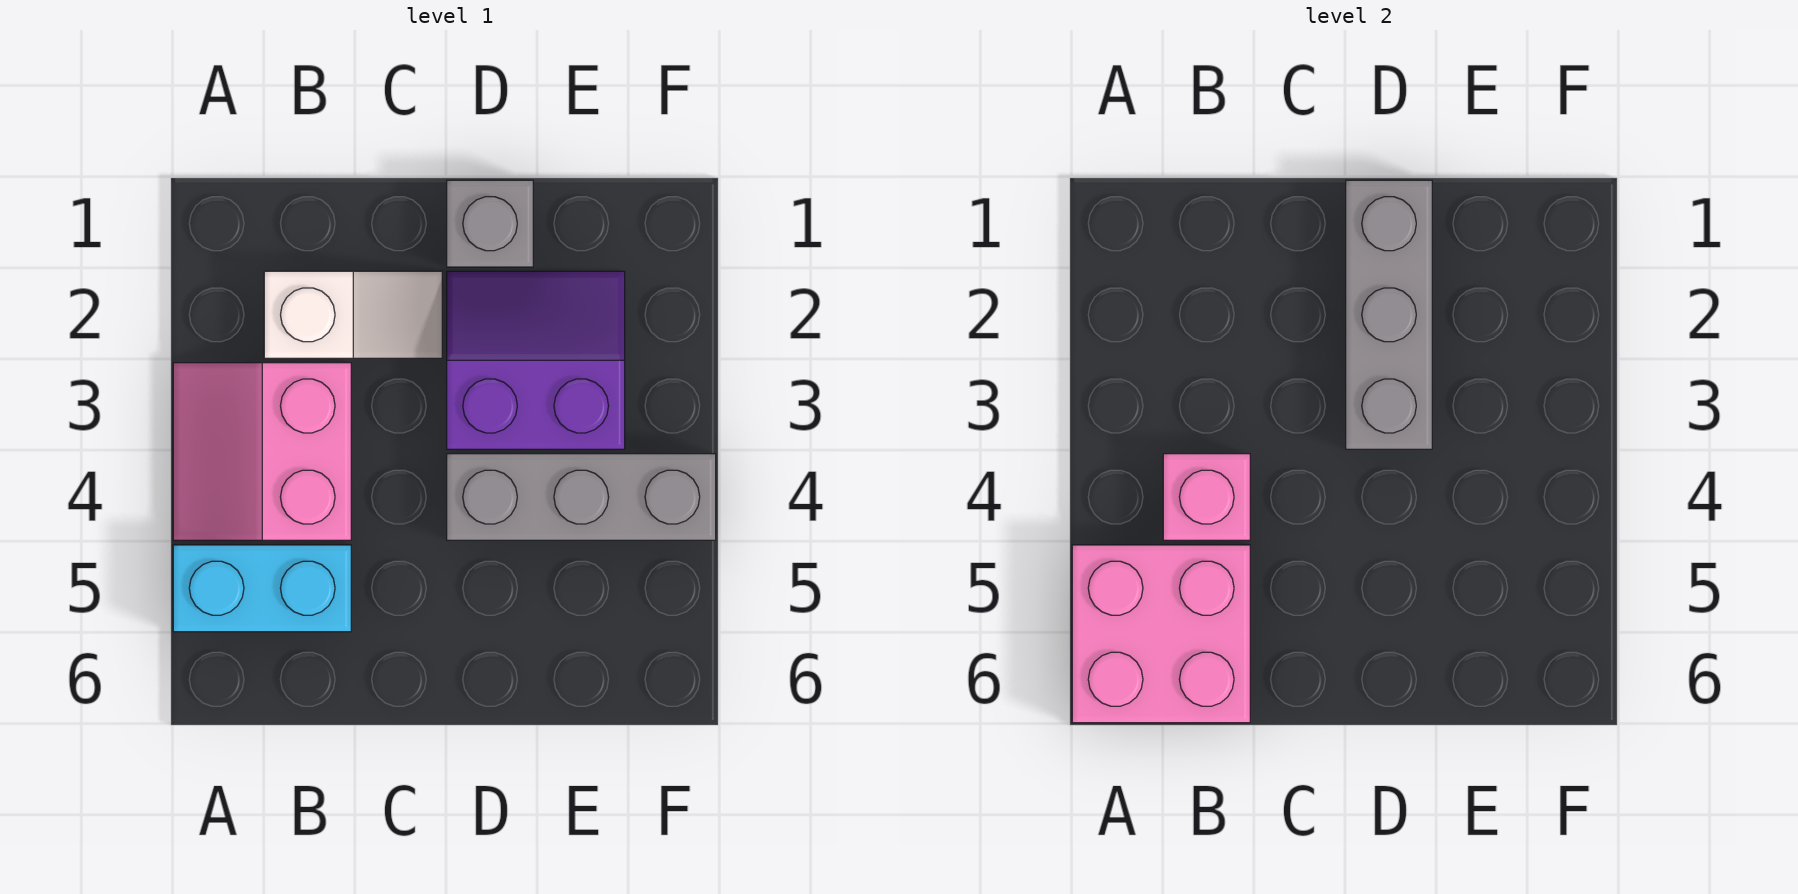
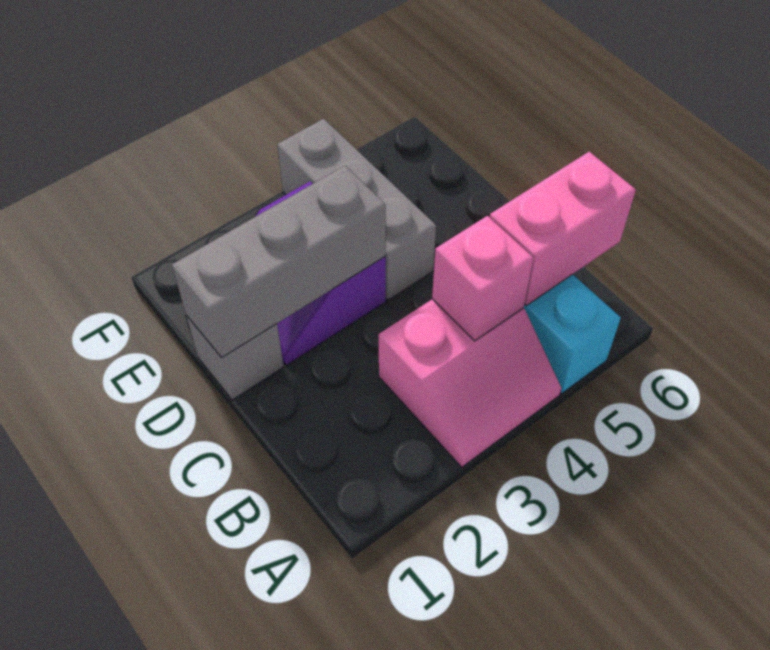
pink brick A5:B6 level 2 -> pink brick B5:B6 level 2
white slope B2:C2 level 1 top B -> none

